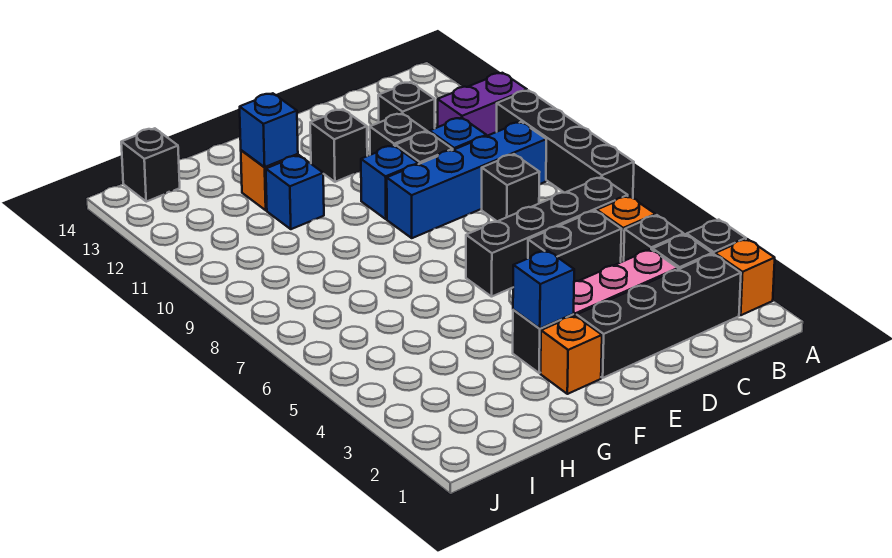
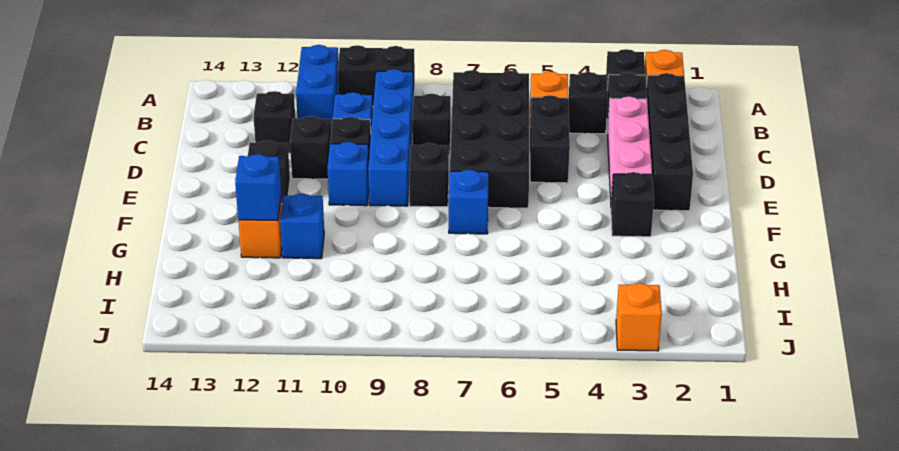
black brick A7:A10 level 1 -> black brick A9:A10 level 1
purple brick A11:B11 level 1 -> blue brick A11:B11 level 1
black brick B6:E6 level 1 -> black brick B6:E7 level 1
orange brick F2 level 1 -> orange brick J3 level 1
blue brick F3 level 2 -> blue brick F7 level 1
black brick I14 level 1 -> black brick E8 level 1

